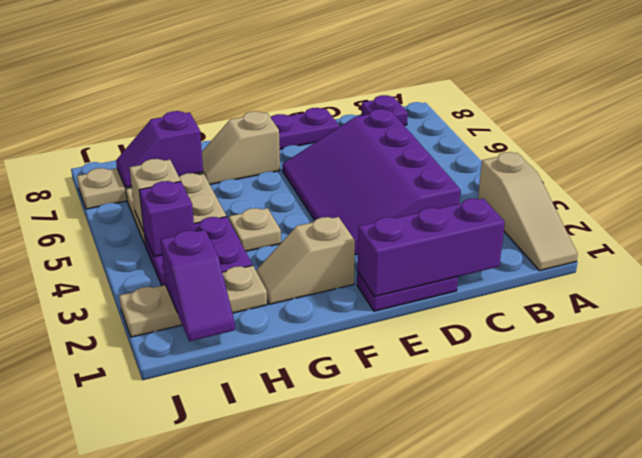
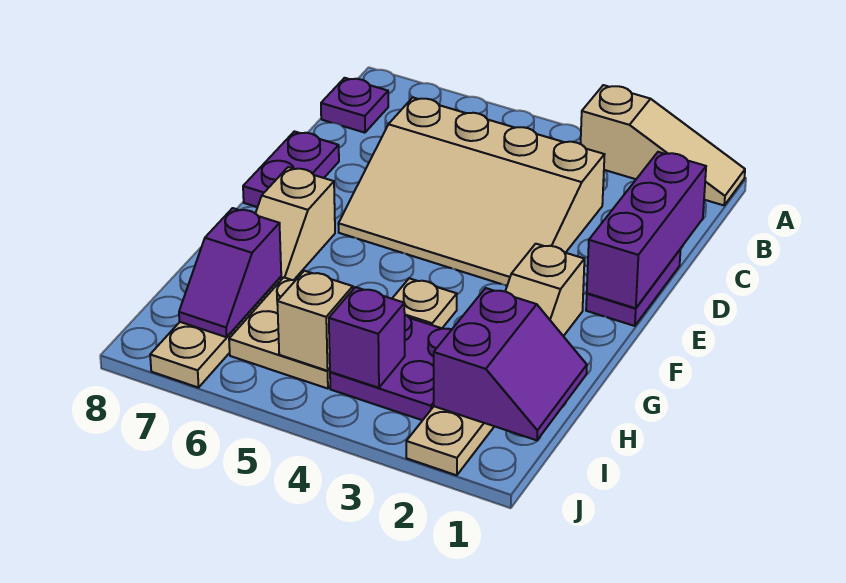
purple slope C3:E6 level 1 top C -> tan slope C3:E6 level 1 top C
purple slope I1:I2 level 2 top 2 -> purple slope H1:I2 level 2 top 2

